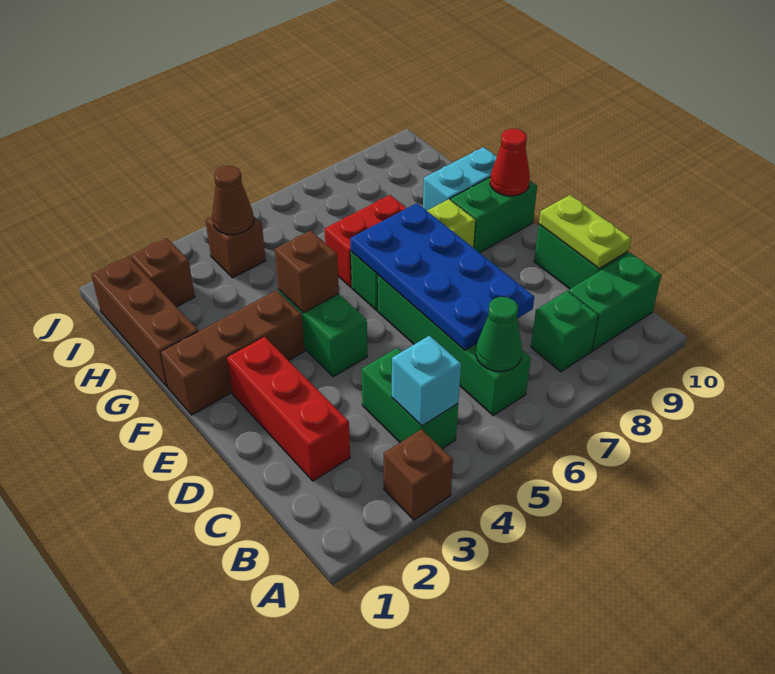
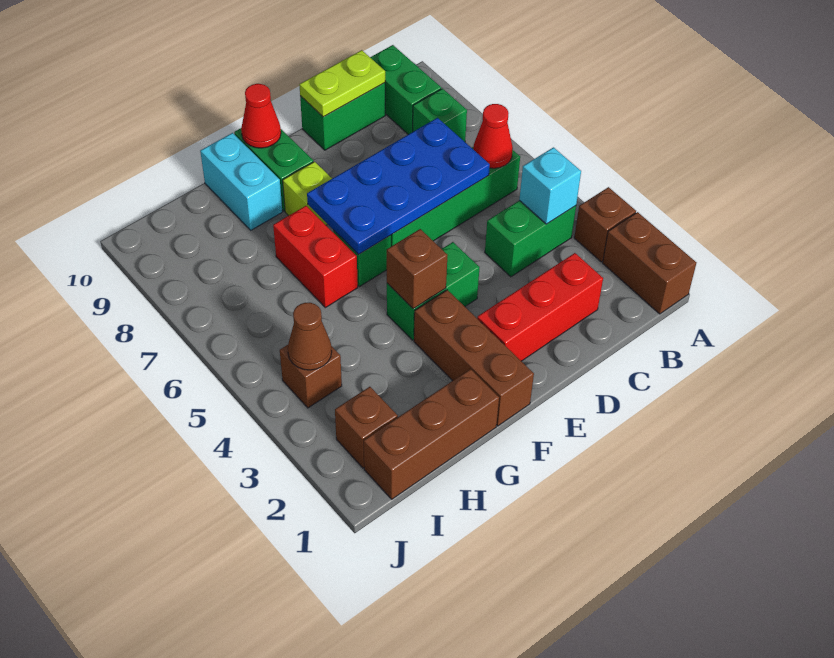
none -> brown brick A1:A2 level 1
green cone B6 level 2 -> red cone B6 level 2

